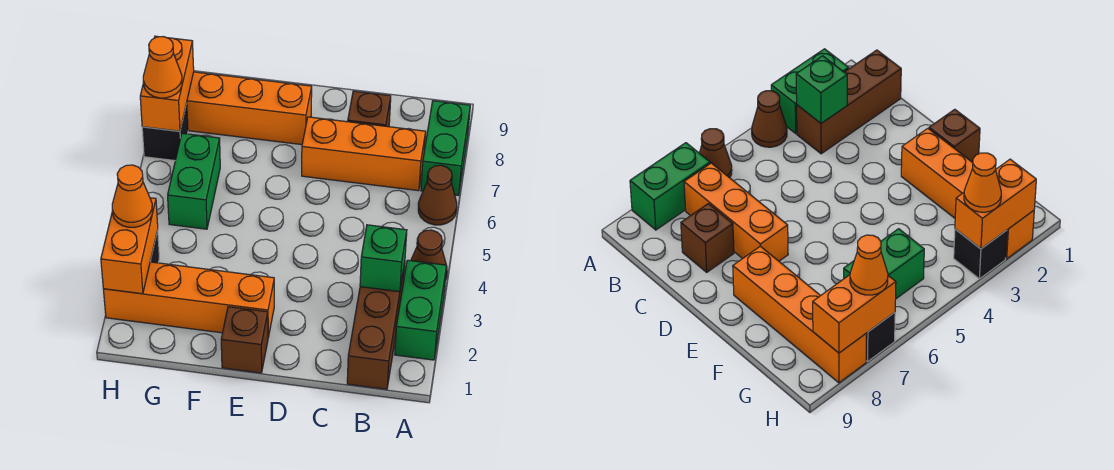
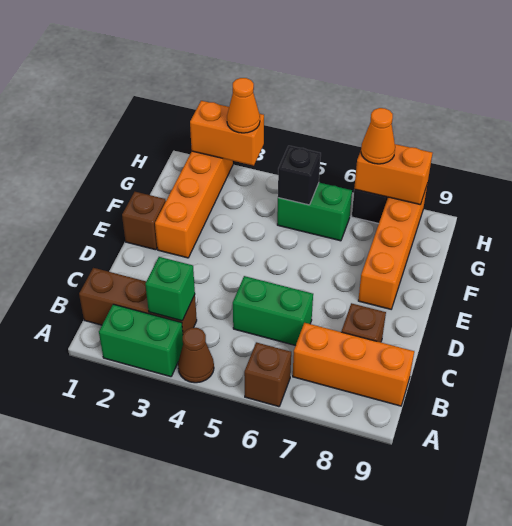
brown cone A6 level 1 -> brown brick A6 level 1
green brick A7:A8 level 1 -> green brick C5:C6 level 1
orange brick B7:D7 level 1 -> orange brick B7:B9 level 1
black brick H3 level 1 -> black brick G5 level 2

